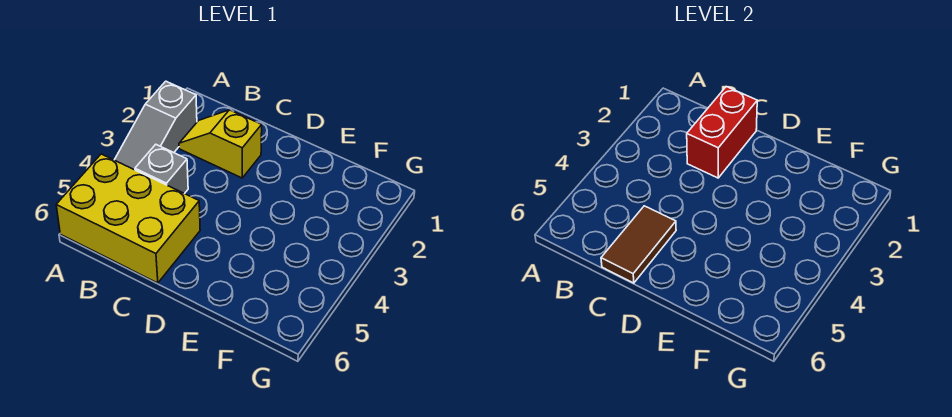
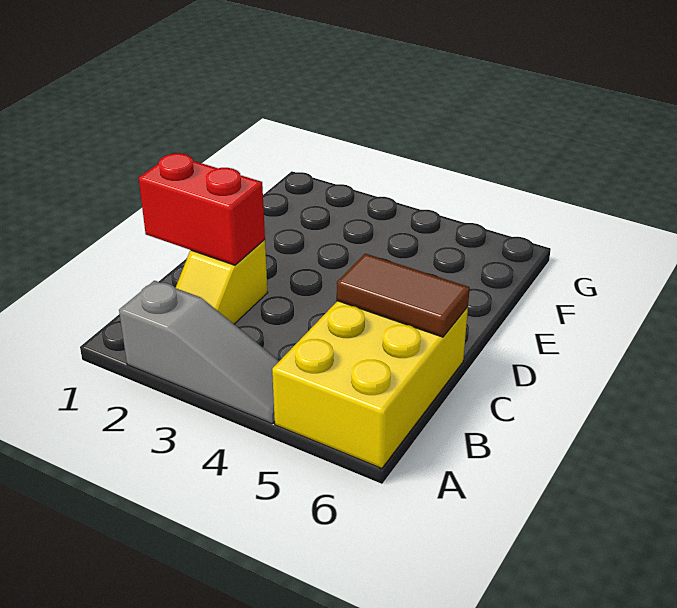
grey brick B4 level 1 -> none

